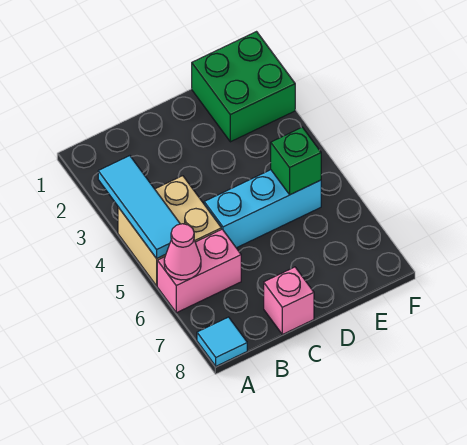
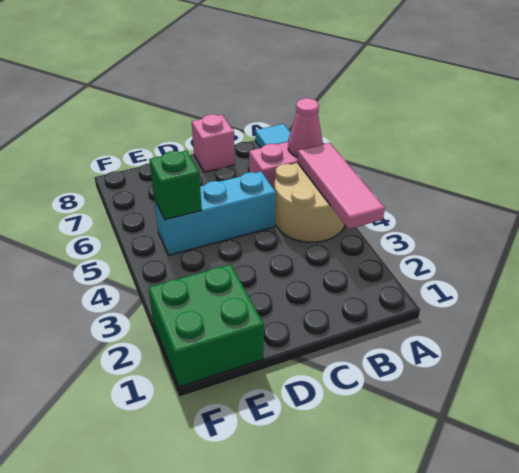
cyan tile A3:A5 level 2 -> pink tile A3:A5 level 2
tan brick A4:B5 level 1 -> tan round brick A4:B5 level 1

